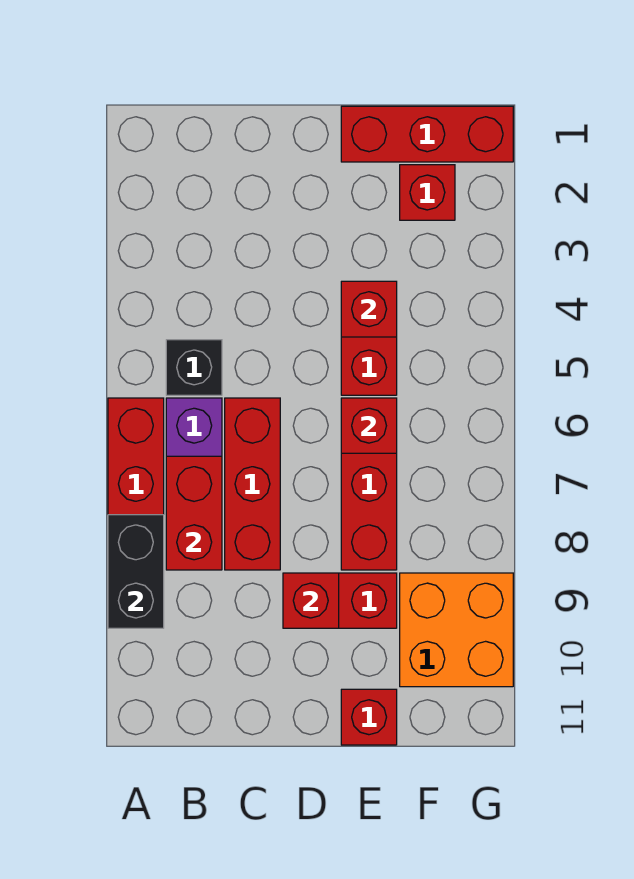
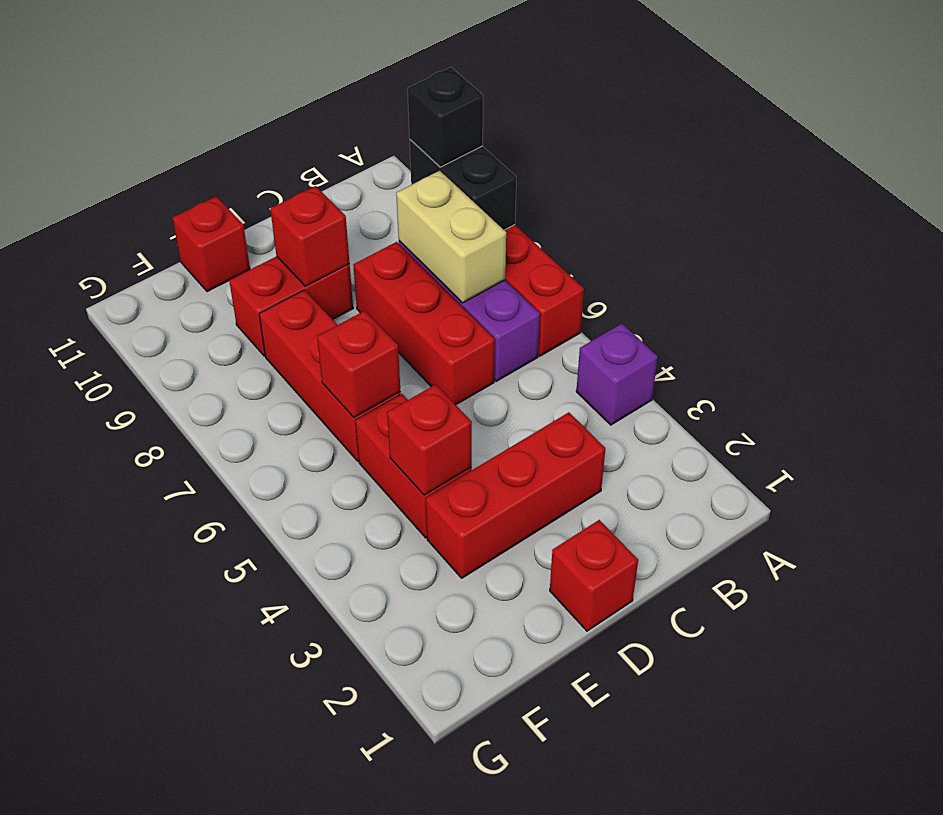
none -> purple brick A4 level 1
black brick B5 level 1 -> black brick A9 level 3
red brick B7:B8 level 2 -> tan brick B7:B8 level 2
red brick E1:G1 level 1 -> red brick C3:E3 level 1
red brick F2 level 1 -> red brick D1 level 1
orange brick F9:G10 level 1 -> none

